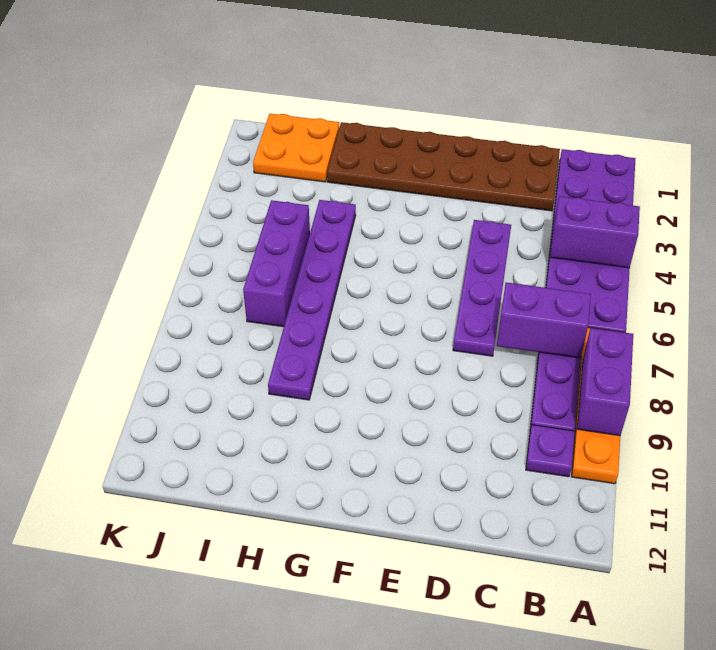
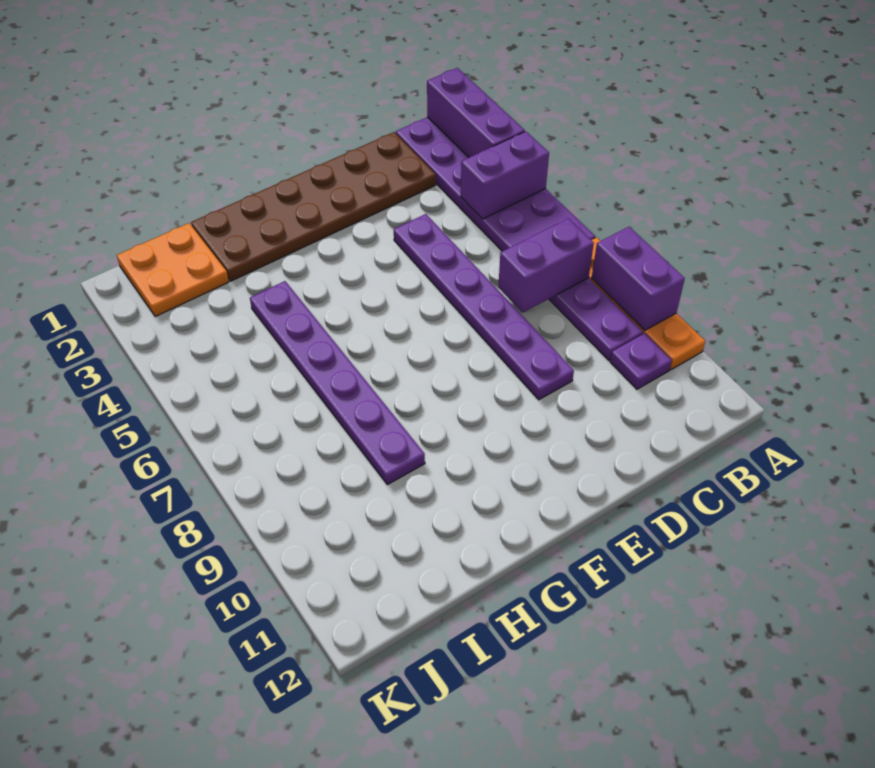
purple plate D4:D7 level 1 -> purple plate D4:D9 level 1
purple brick I5:I7 level 1 -> purple brick A1:A3 level 2

